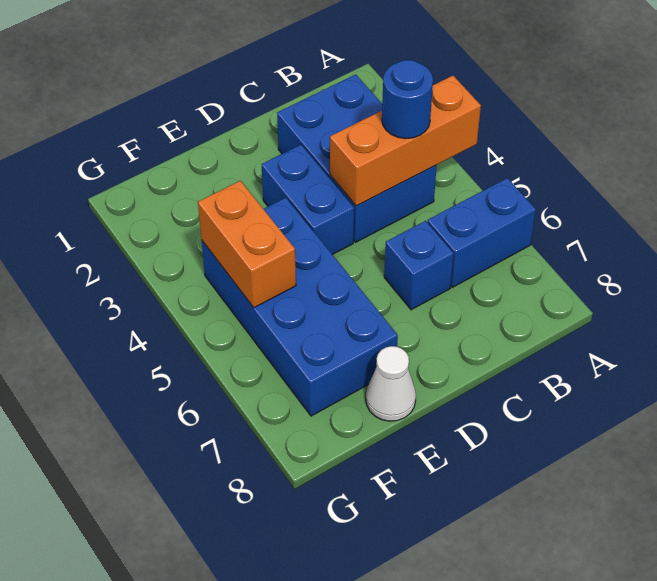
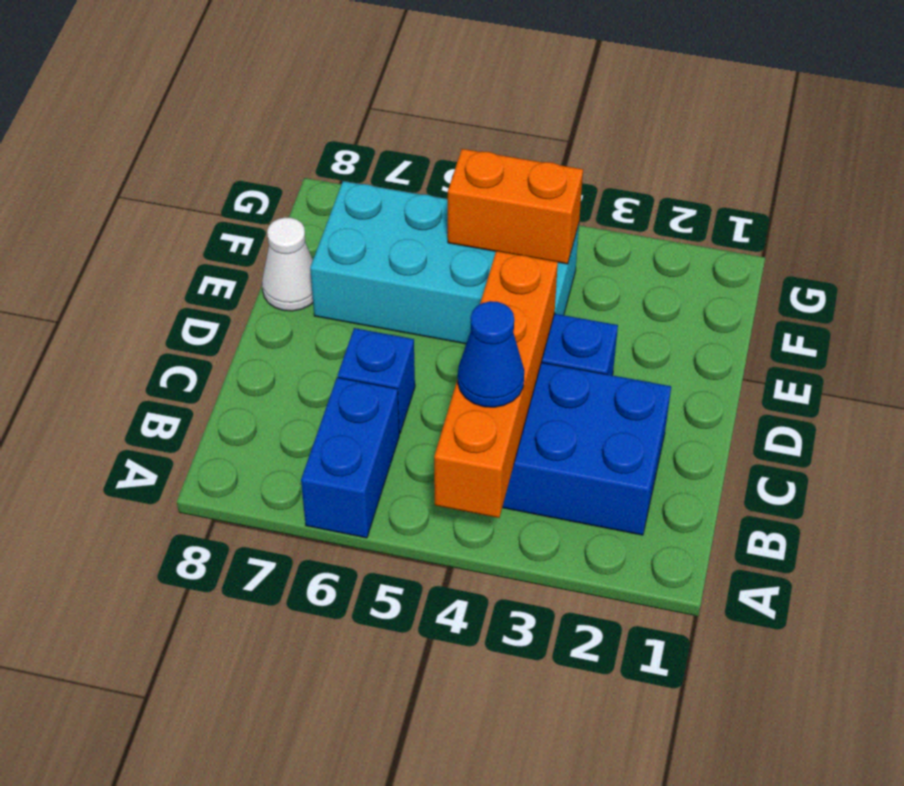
orange brick A4:C4 level 2 -> orange brick A4:D4 level 2
blue round brick B4 level 3 -> blue cone B4 level 3
blue brick E4:F7 level 1 -> cyan brick E4:F7 level 1

